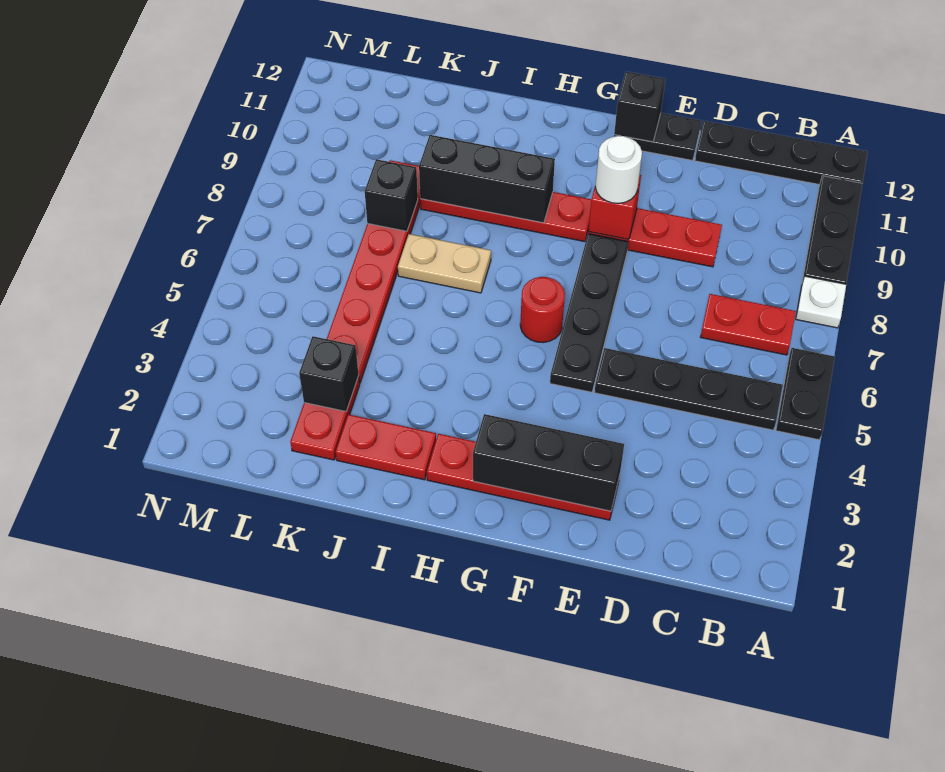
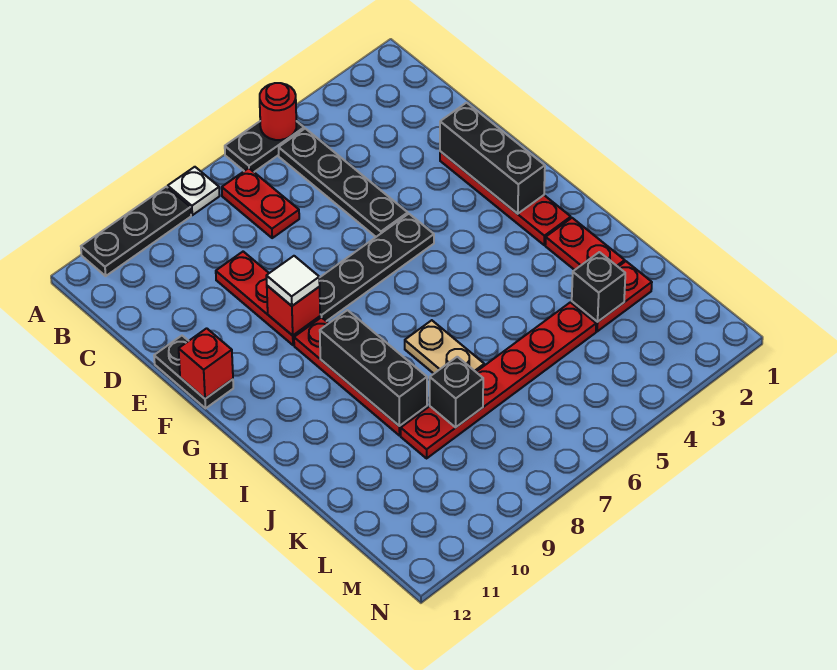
black plate A12:D12 level 1 -> none
white round brick F9 level 3 -> white tile F9 level 3
black brick F12 level 2 -> red brick F12 level 2
red round brick G6 level 1 -> red round brick A5 level 2

